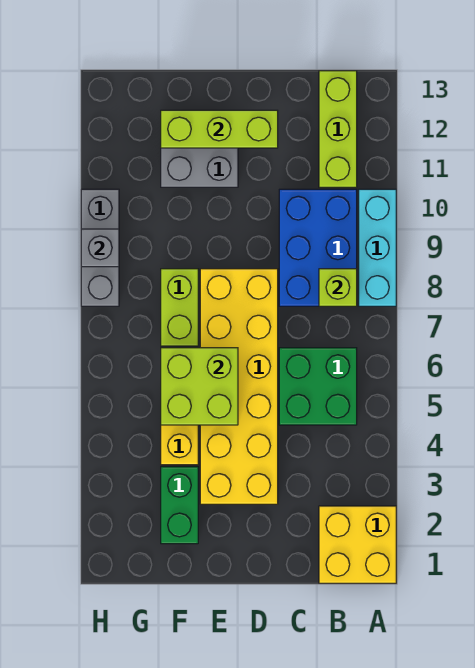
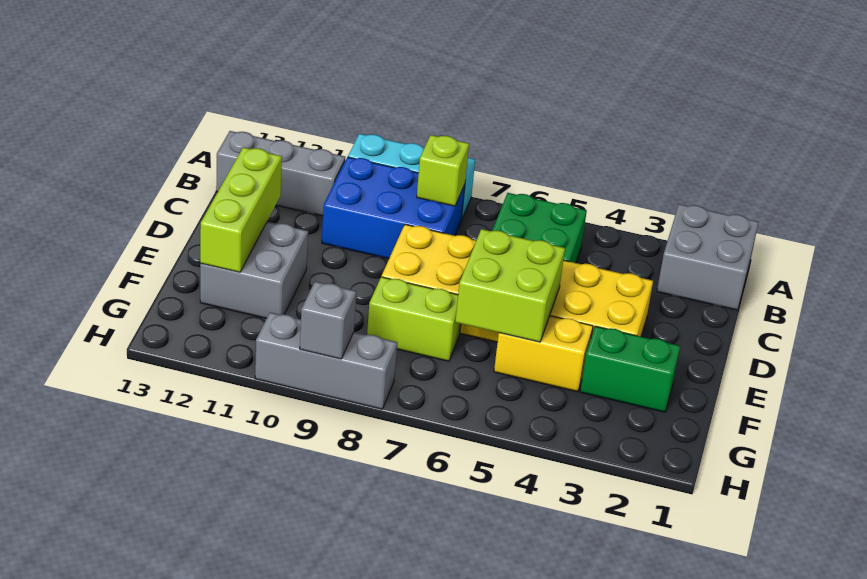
yellow brick A1:B2 level 1 -> grey brick A1:B2 level 1
lime brick B11:B13 level 1 -> grey brick B11:B13 level 1

